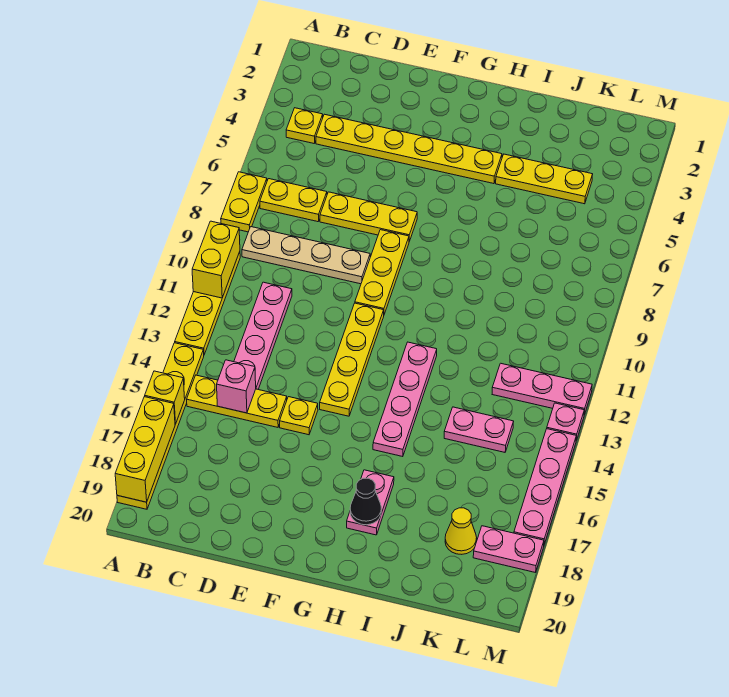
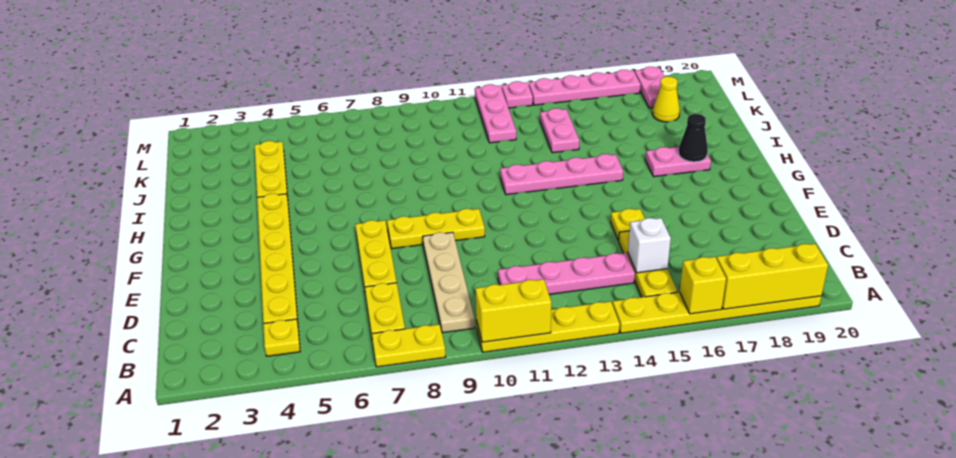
pink brick C15 level 2 -> white brick C15 level 2
yellow plate F11:F14 level 1 -> none

